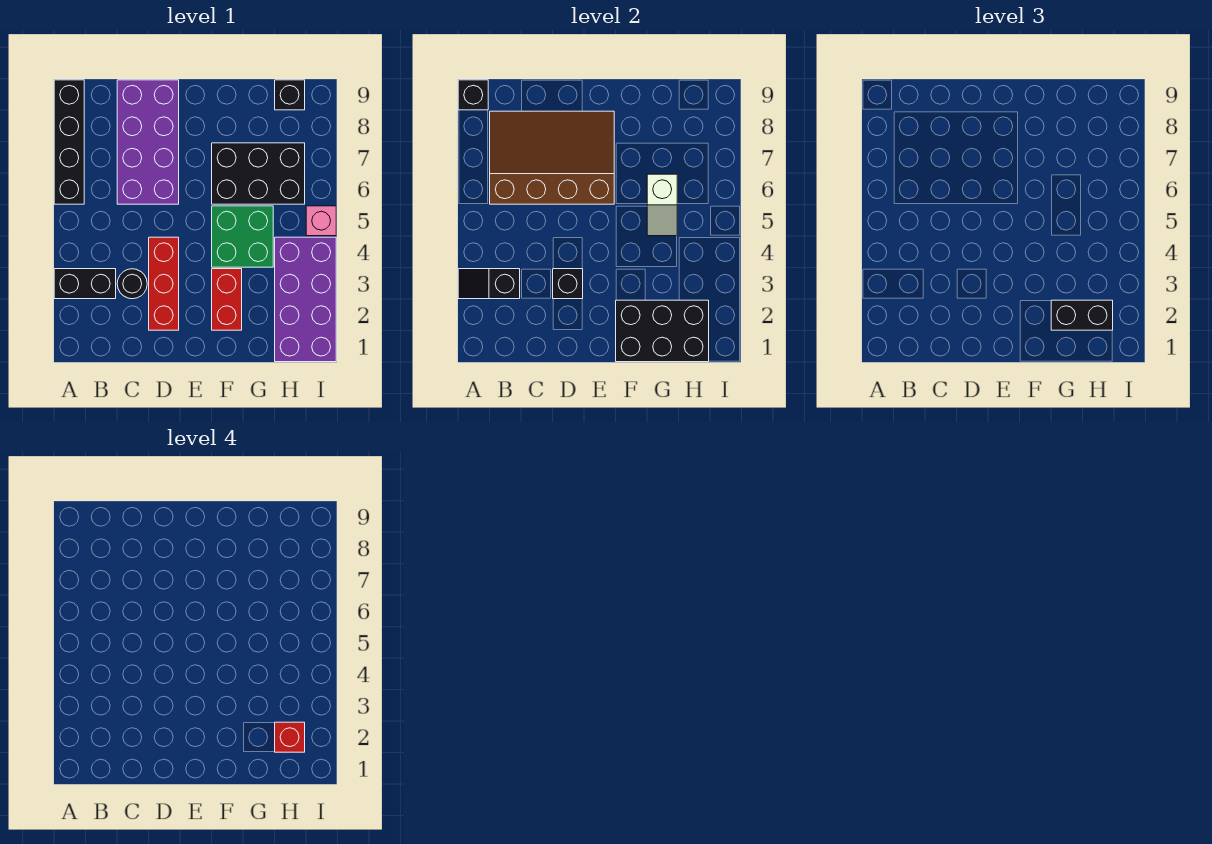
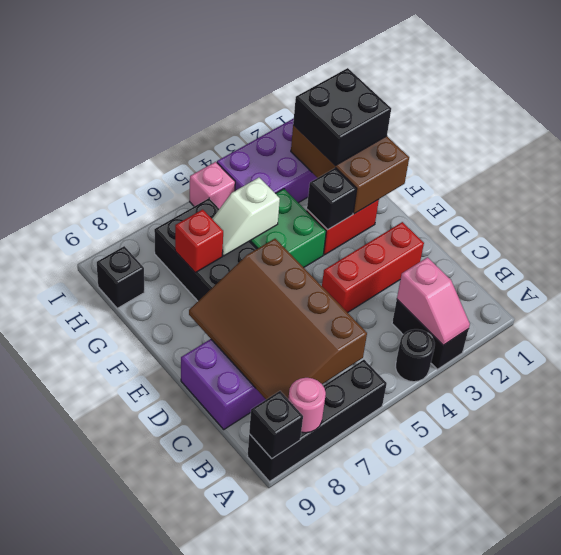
black slope A3:B3 level 2 top B -> pink slope A3:B3 level 2 top B
none -> pink round brick A8 level 2
black round brick C3 level 1 -> black round brick A4 level 1
black brick D3 level 2 -> black brick F3 level 2
black brick F1:H2 level 2 -> brown brick F1:H2 level 2
black brick G2:H2 level 3 -> black brick G1:H2 level 3
white slope G5:G6 level 2 top 6 -> white slope G5:G6 level 2 top 5
red brick H2 level 4 -> red brick G7 level 2

